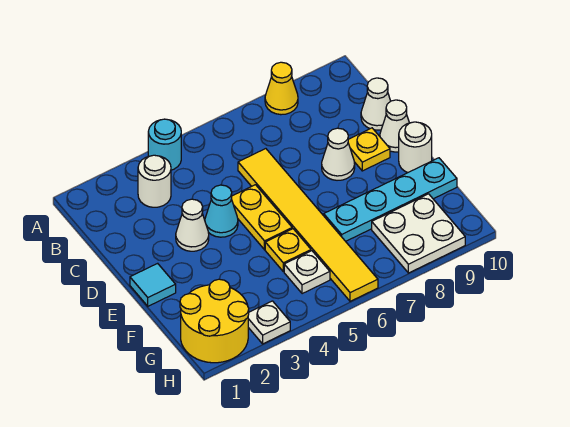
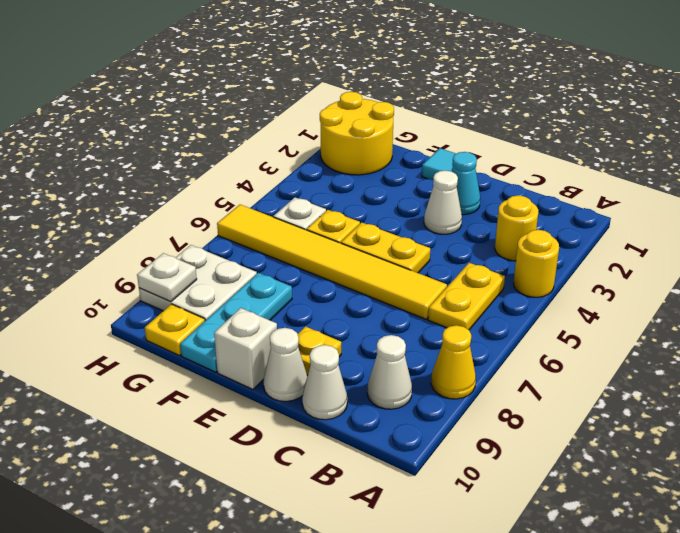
cyan round brick A4 level 1 -> yellow round brick A4 level 1
white round brick B3 level 1 -> yellow round brick B3 level 1
none -> yellow plate B5:B6 level 1
cyan cone D4 level 1 -> cyan cone D2 level 1
white cone D8 level 1 -> white cone B9 level 1
white round brick E10 level 1 -> white brick E10 level 1
cyan plate F7:F10 level 1 -> cyan plate F8:F10 level 1
none -> yellow plate G10 level 1
white plate H3 level 1 -> white plate H9 level 2

